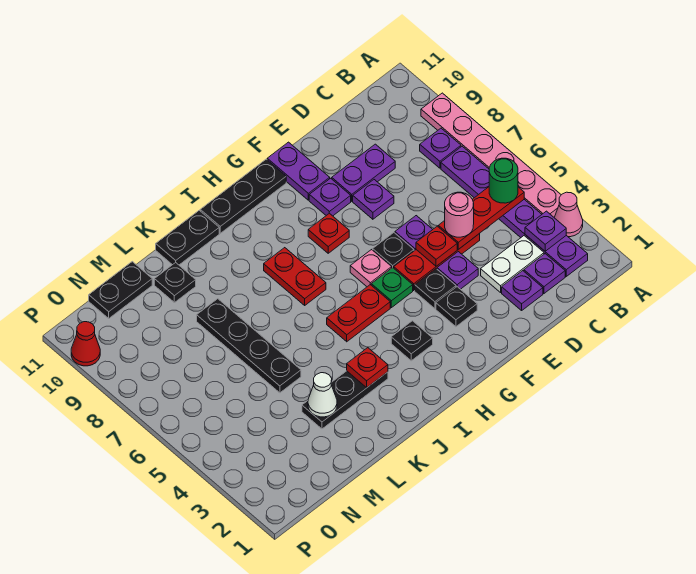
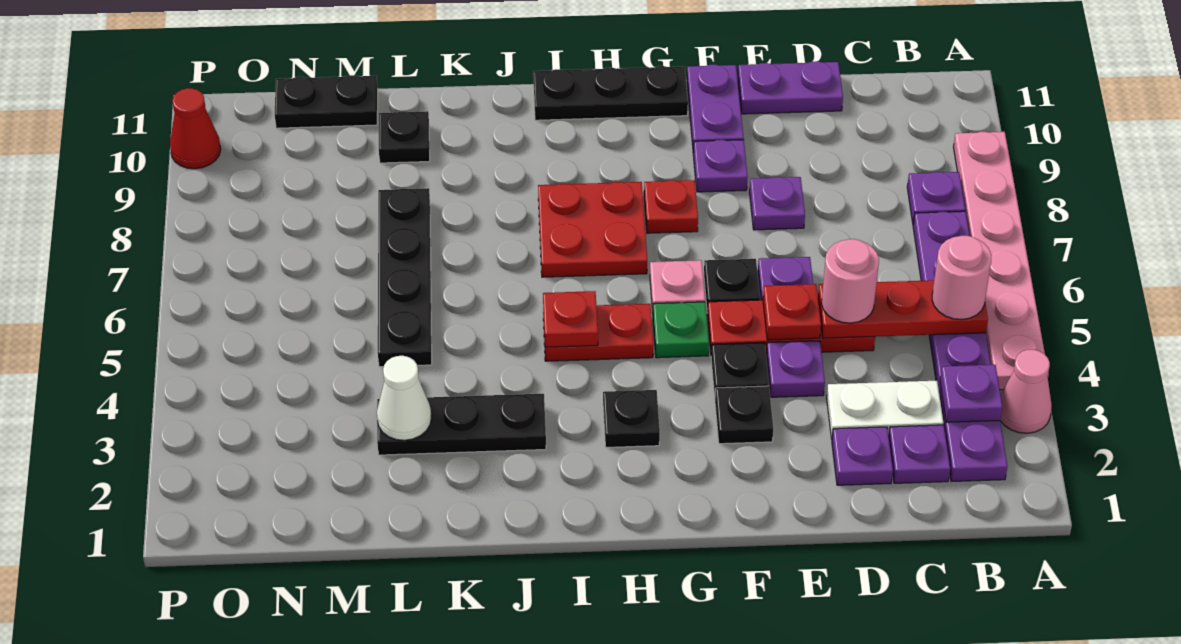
green round brick B5 level 3 -> pink round brick B5 level 3
purple plate D9:E9 level 1 -> purple plate D11:E11 level 1
red plate I7:I8 level 1 -> red plate H7:I8 level 1
red plate J3 level 2 -> red plate I5 level 2
black plate J11:K11 level 1 -> none

